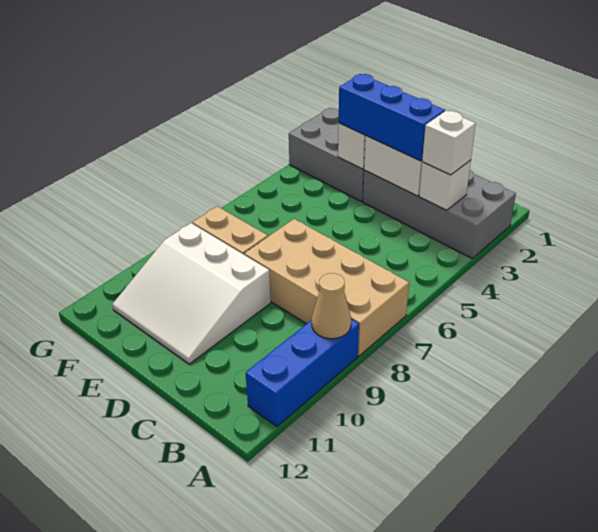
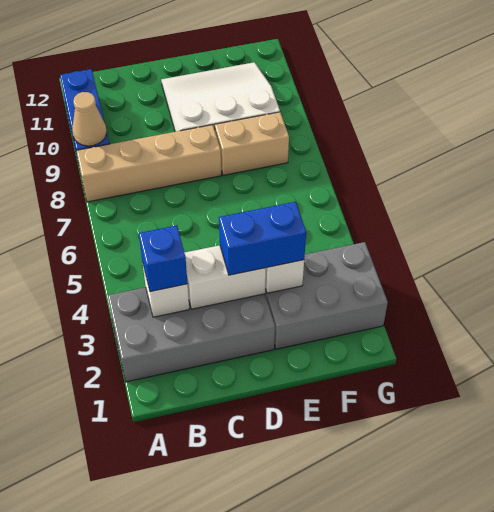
tan brick A7:D8 level 1 -> tan brick A8:D8 level 1
white brick B3 level 3 -> blue brick B3 level 3
blue brick C3:E3 level 3 -> blue brick D3:E3 level 3

